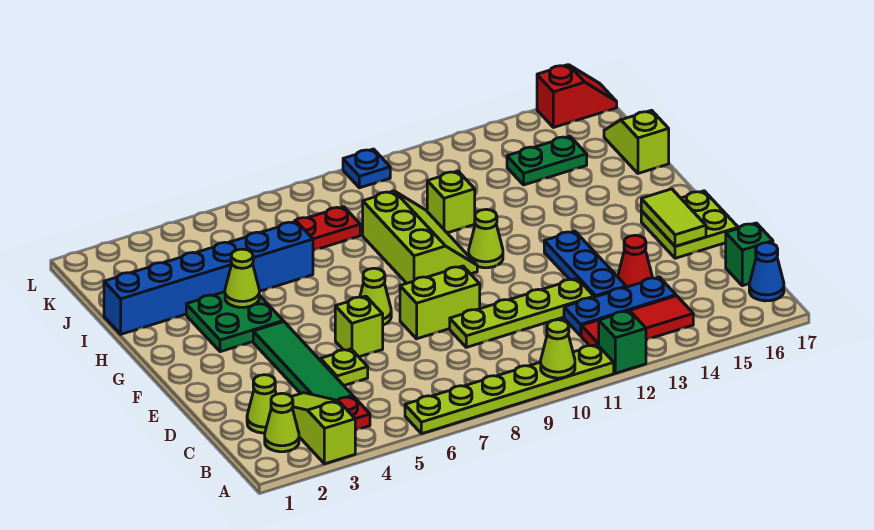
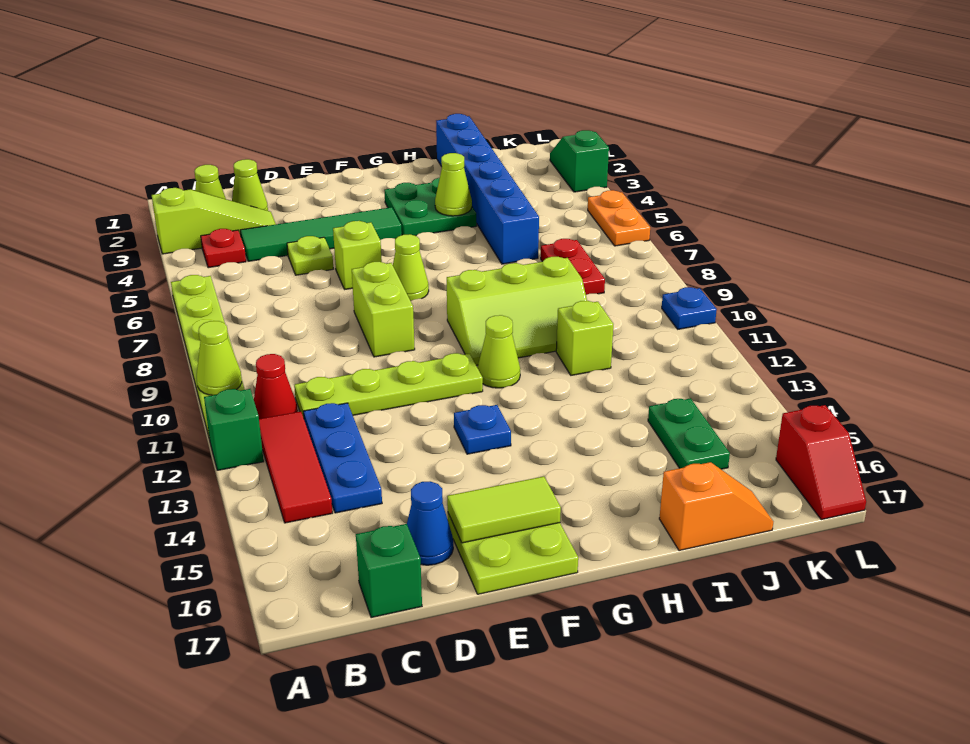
blue cone B17 level 1 -> blue cone D16 level 1
lime plate D9:D12 level 1 -> lime plate C11:F11 level 1
blue plate D13:F13 level 1 -> blue plate F13 level 1
red cone D14 level 1 -> red cone B11 level 1
lime slope I17:J17 level 1 top I -> orange slope I17:J17 level 1 top I
none -> green slope L2:L3 level 1 top 3
none -> orange plate L5:L6 level 1

